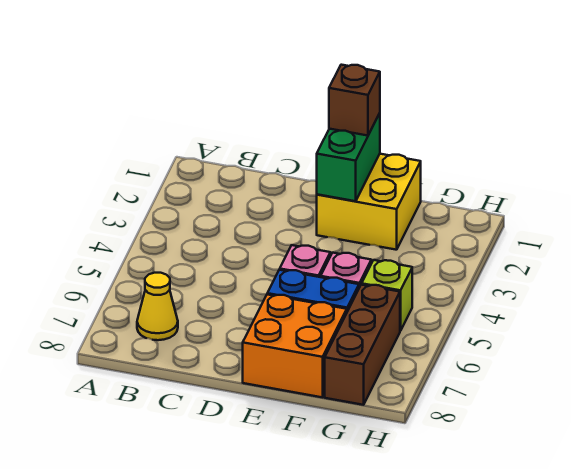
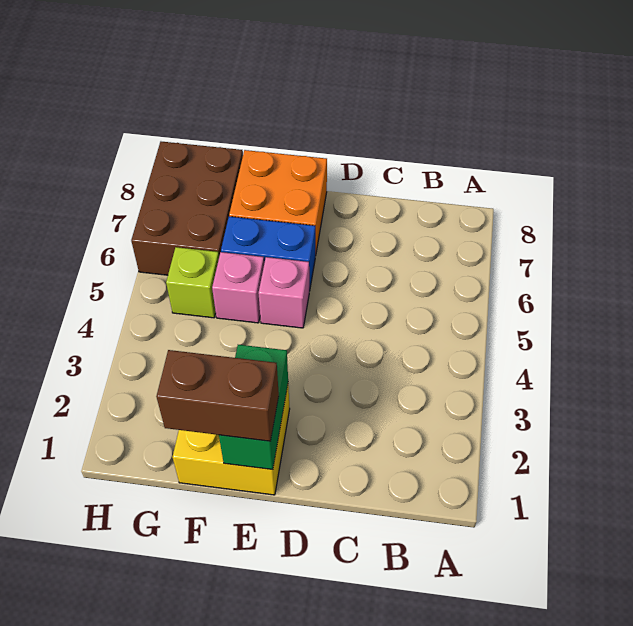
yellow cone B7 level 1 -> none
brown brick E1 level 3 -> brown brick E1:F1 level 3
brown brick G6:G8 level 1 -> brown brick G6:H8 level 1

